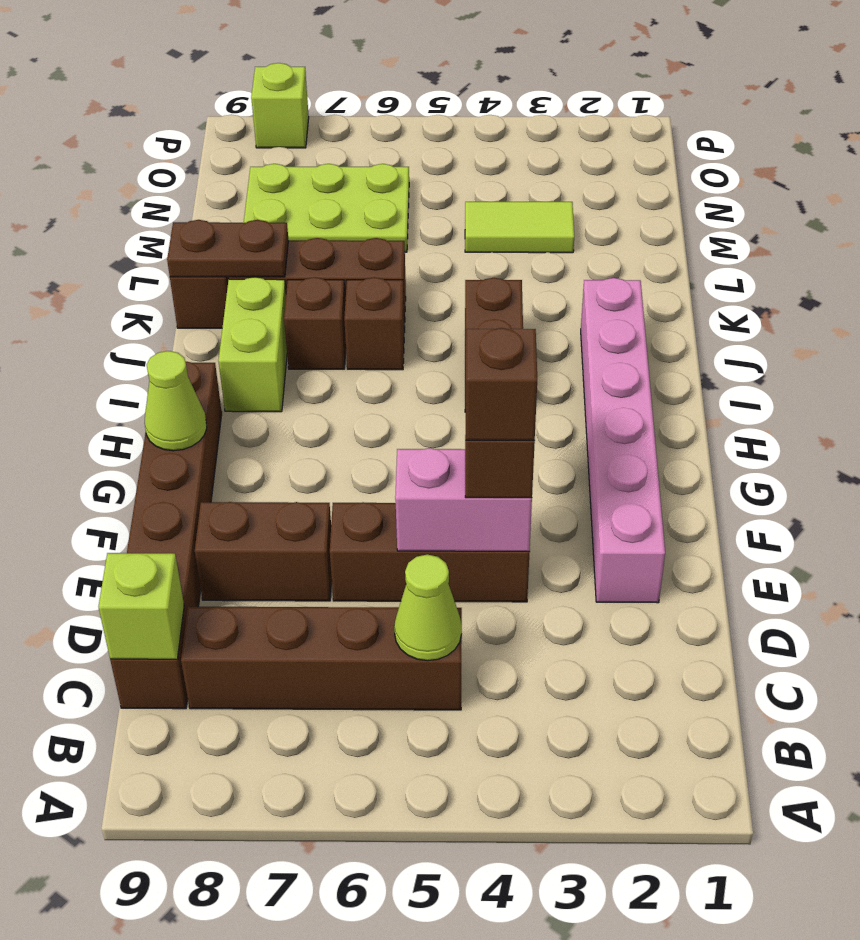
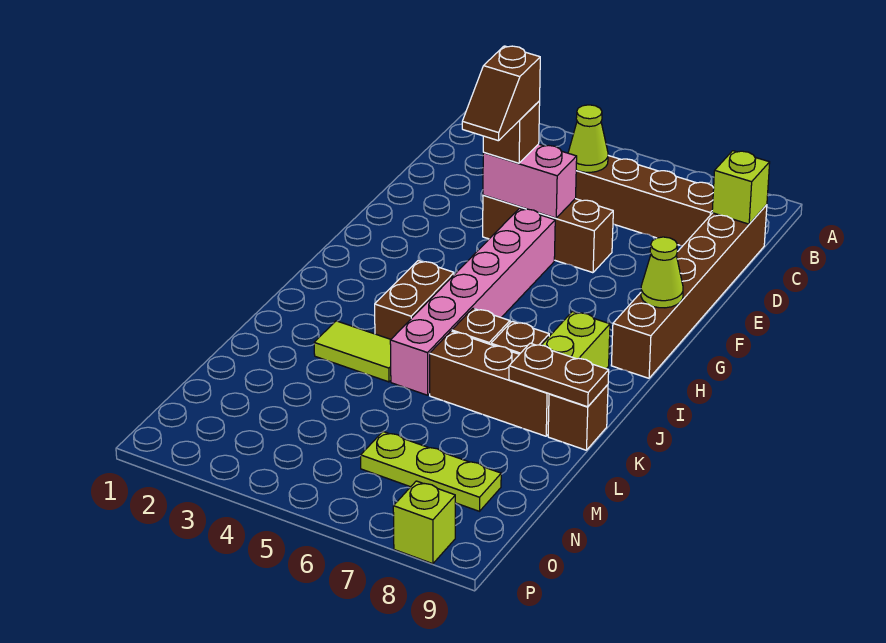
pink brick E2:J2 level 1 -> pink brick F5:K5 level 1
brown brick E7:E8 level 1 -> none
lime tile M3:M4 level 1 -> lime tile K3:K4 level 1
lime plate M6:N8 level 1 -> lime plate N6:N8 level 1

